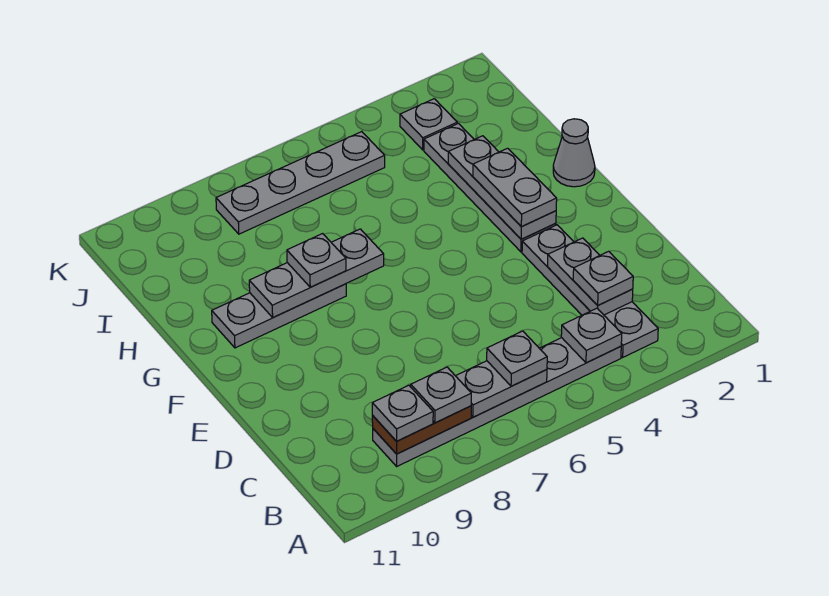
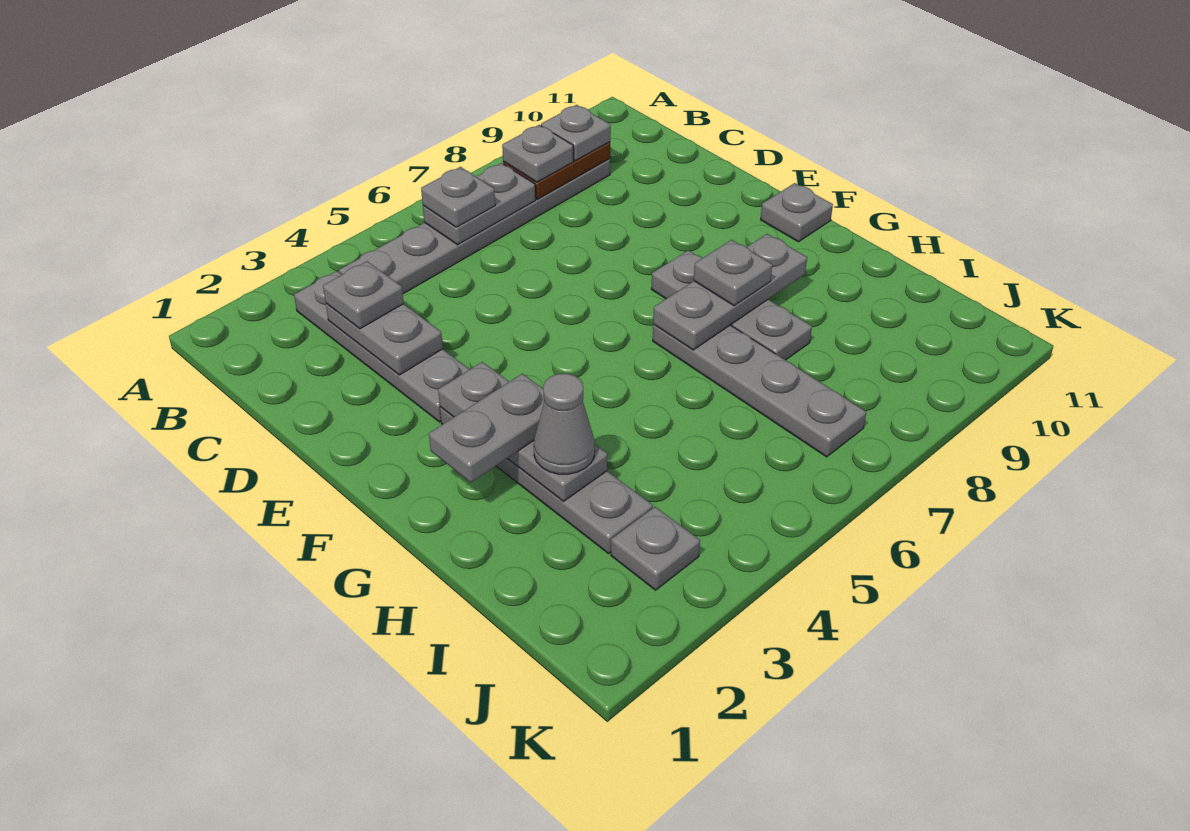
grey plate B4 level 2 -> grey plate F11 level 1
grey plate F3:G3 level 3 -> grey plate G2:G3 level 3
grey cone G1 level 1 -> grey cone H3 level 3
grey plate G8:G10 level 1 -> grey plate F8:H8 level 1
grey plate J5:J8 level 1 -> grey plate G7:J7 level 1

